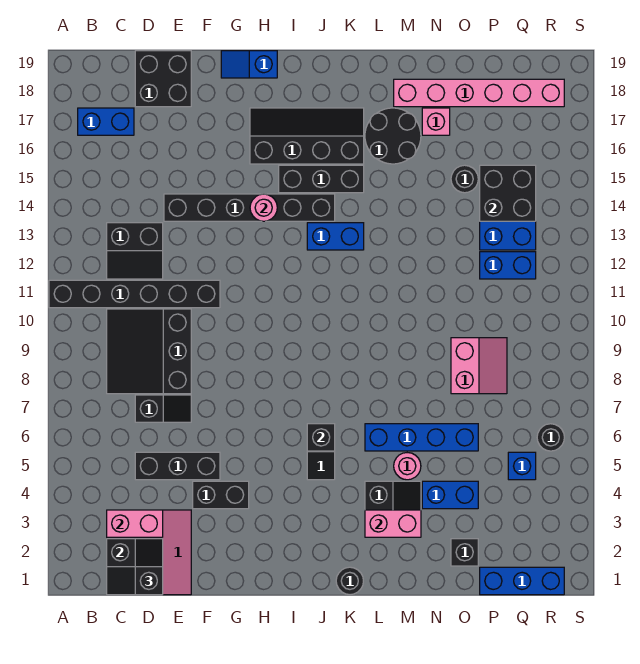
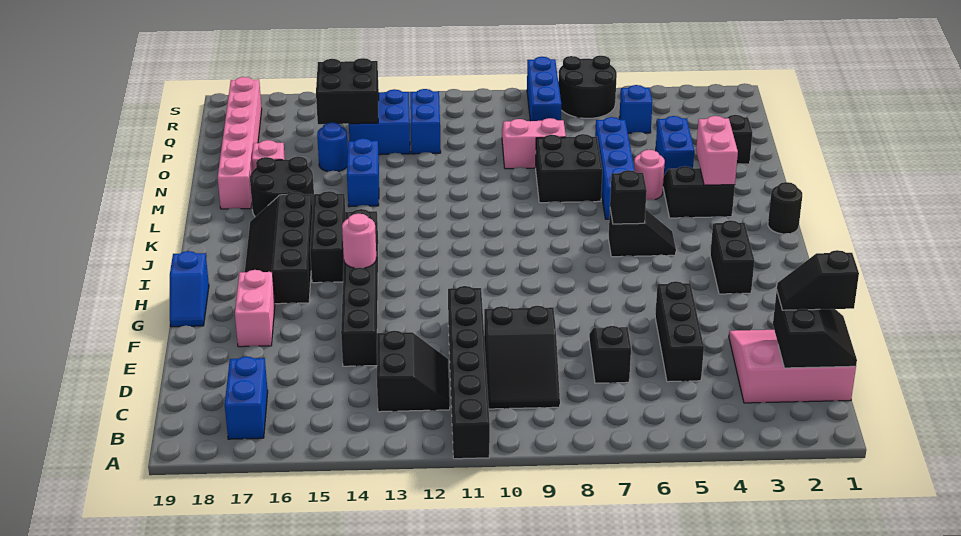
pink brick C3:D3 level 2 -> pink brick F17:G17 level 1
black slope C8:E10 level 1 top E -> black slope C9:E10 level 1 top E
black brick D18:E19 level 1 -> black brick M7:N8 level 1
black brick F4:G4 level 1 -> black brick H3:I3 level 1
blue brick J13:K13 level 1 -> blue brick M14:N14 level 1
black round brick O15 level 1 -> blue round brick O15 level 1
blue brick P1:R1 level 1 -> blue brick Q8:S8 level 1
black round brick R6 level 1 -> black round brick R6:S7 level 1

